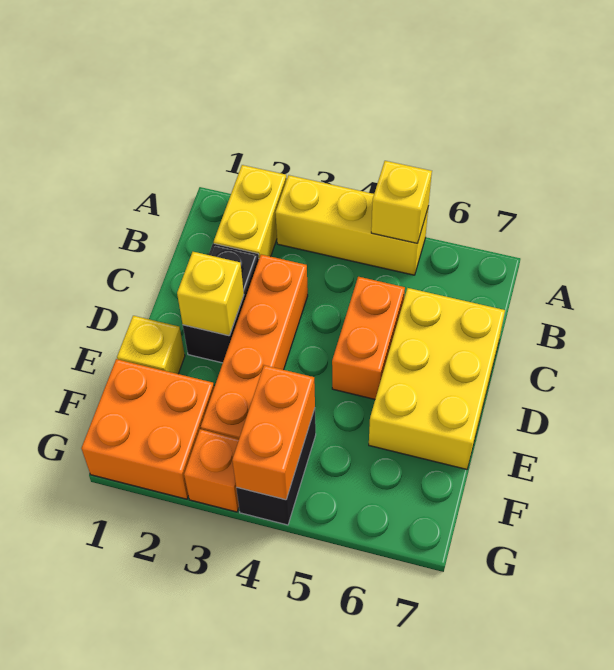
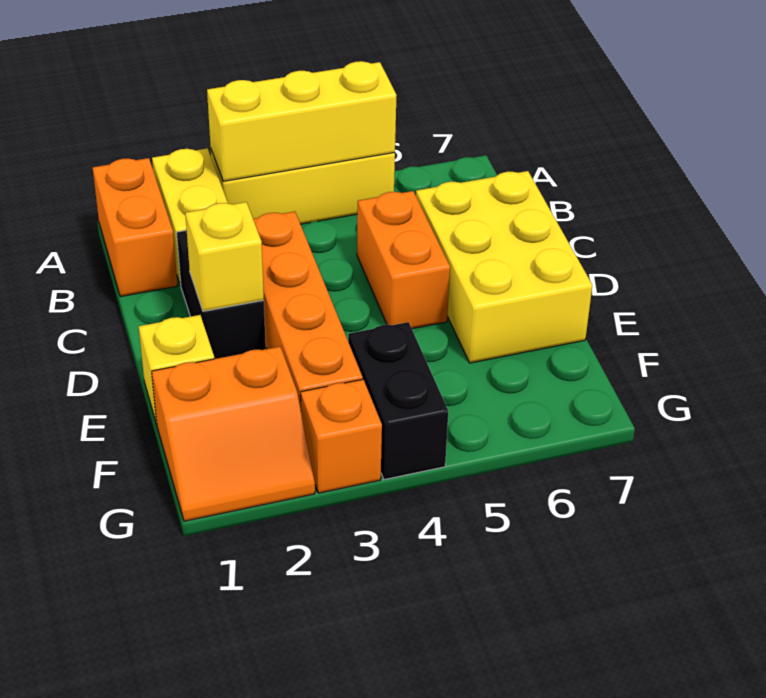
yellow brick A5 level 2 -> yellow brick A3:A5 level 2
orange brick F1:G2 level 1 -> orange slope F1:G2 level 1 top F
orange brick F4:G4 level 2 -> orange brick A1:B1 level 1

